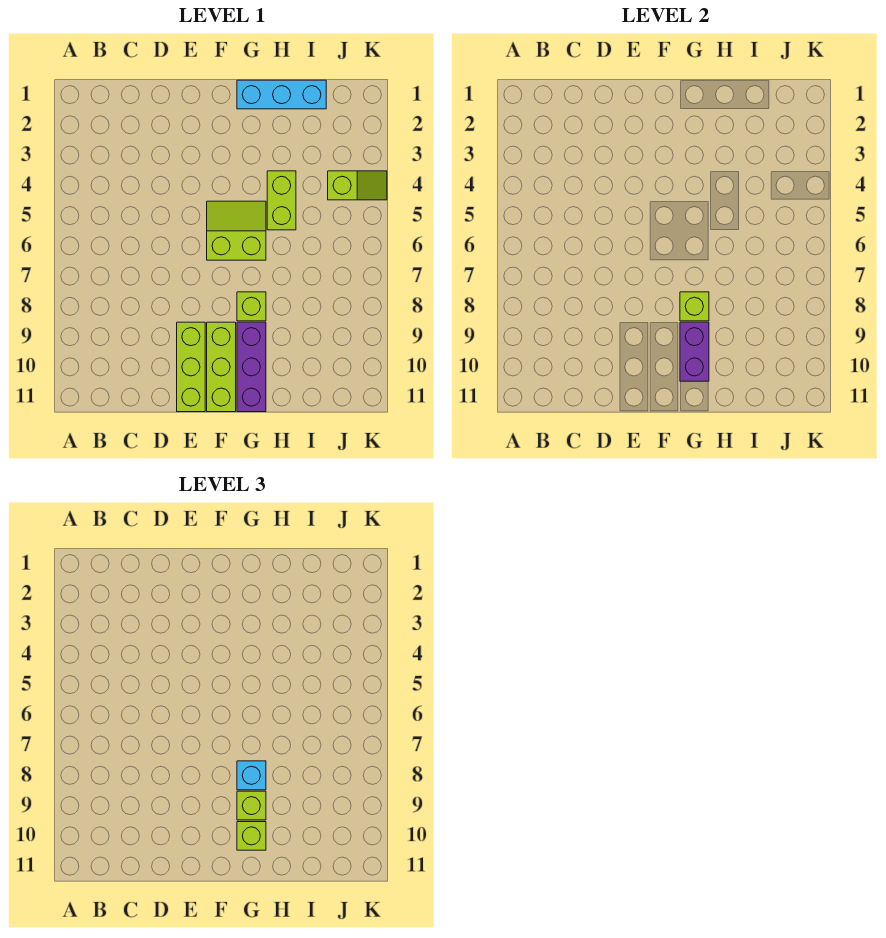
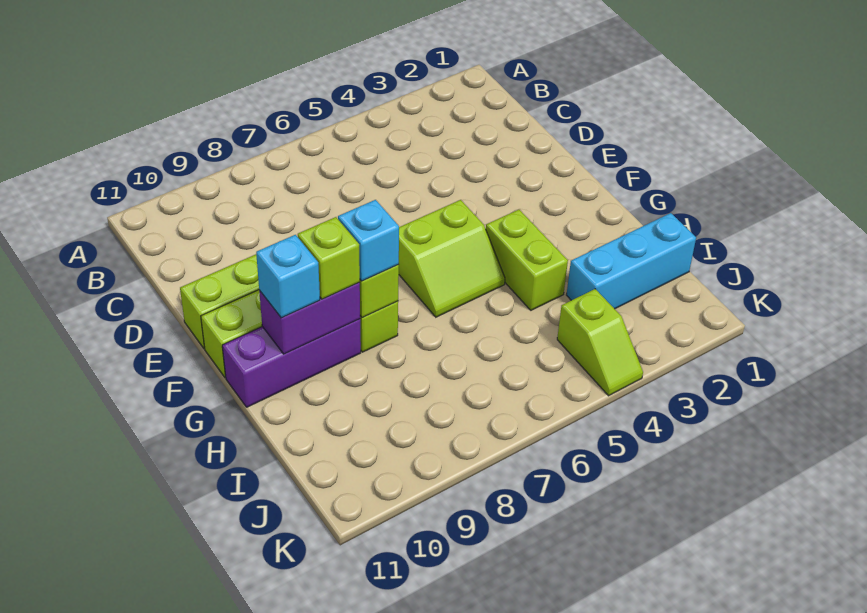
lime slope F5:G6 level 1 top 6 -> lime slope F5:G6 level 1 top F
cyan brick G1:I1 level 1 -> cyan brick I1:I3 level 1
lime brick G10 level 3 -> cyan brick G10 level 3
lime brick H4:H5 level 1 -> lime brick G4:H4 level 1

